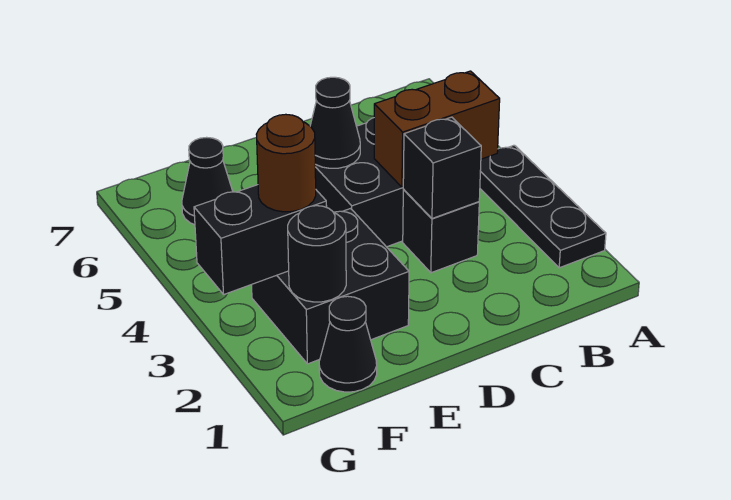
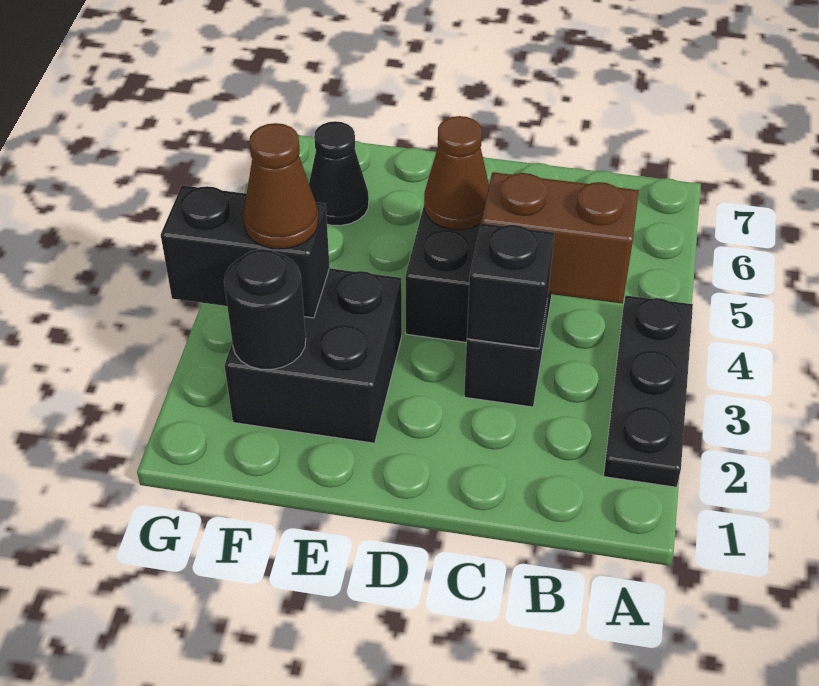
black cone D5 level 2 -> brown cone D5 level 2
black cone F1 level 1 -> none
brown round brick F3 level 3 -> brown cone F3 level 3

